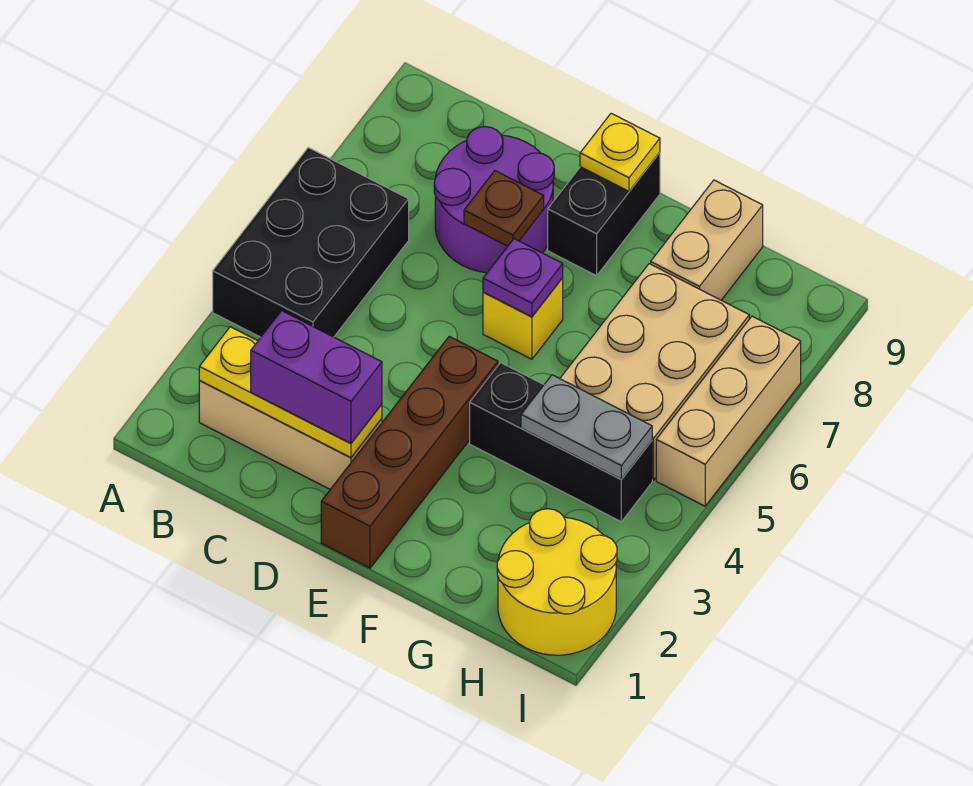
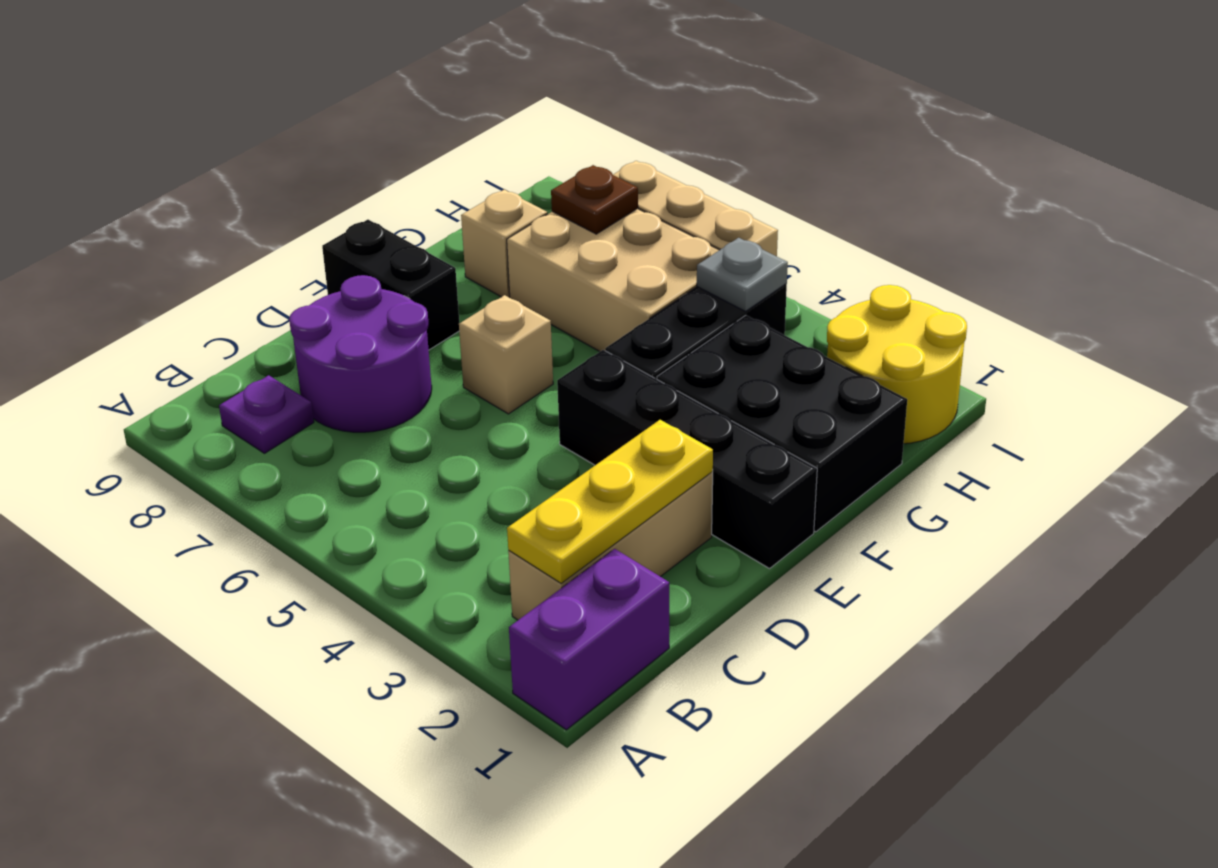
black brick A4:B6 level 1 -> black brick F1:G3 level 1
purple brick C2:D2 level 3 -> purple brick A1:B1 level 1
brown plate D7 level 2 -> brown plate H7 level 2
brown brick E1:E4 level 1 -> black brick E1:E4 level 1
yellow brick E6 level 1 -> tan brick E6 level 1
purple plate E6 level 2 -> purple plate B8 level 1
yellow plate E9 level 2 -> none
grey plate G4:H4 level 2 -> grey plate H4 level 2
tan brick G8:G9 level 1 -> tan brick G8 level 1

